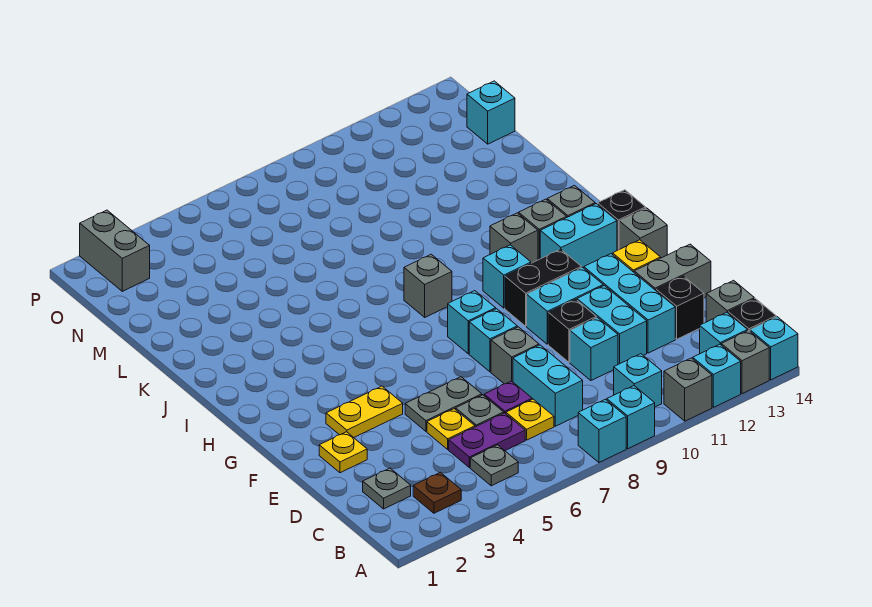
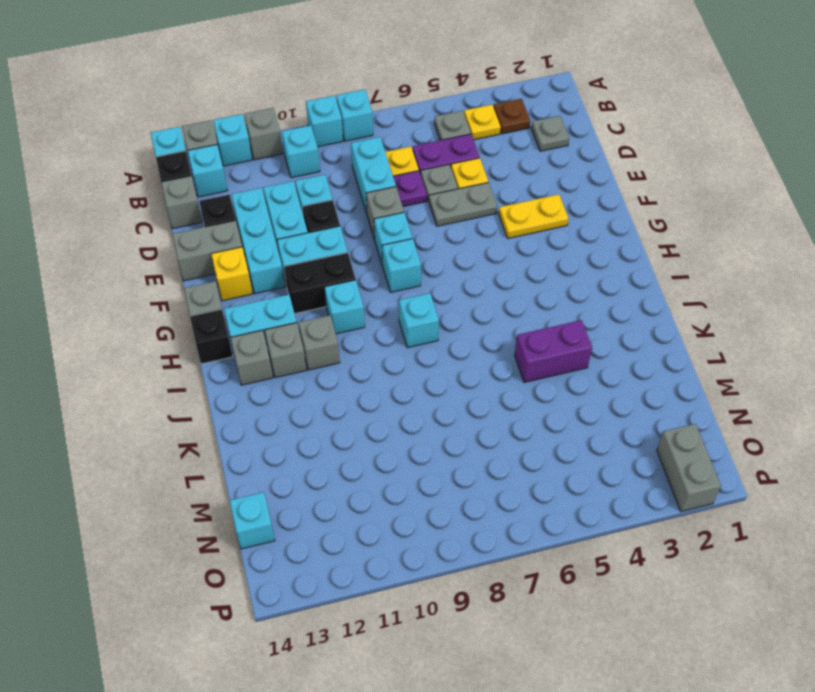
yellow plate E2 level 1 -> yellow plate B4 level 1
grey brick I8 level 1 -> cyan brick I8 level 1
none -> purple brick K4:K5 level 1

